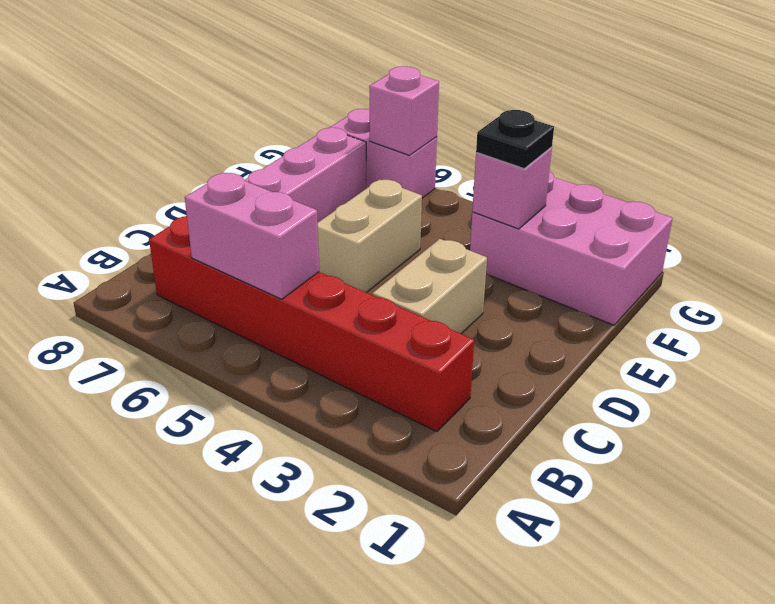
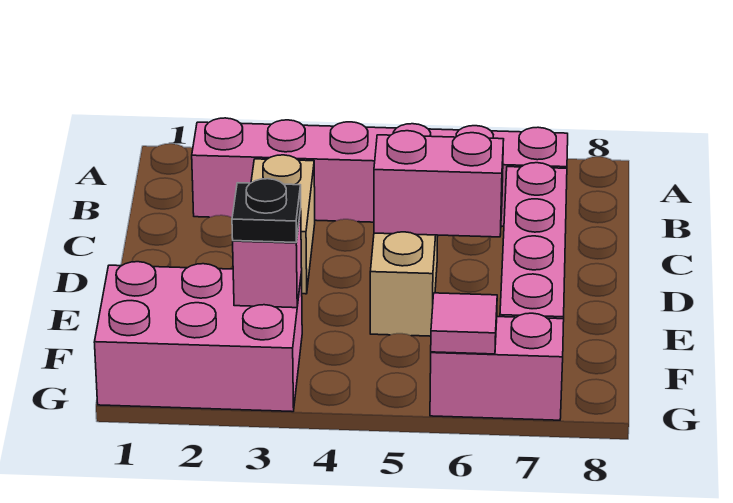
red brick B2:B7 level 1 -> pink brick B2:B7 level 1
pink brick B5:B6 level 2 -> pink brick D5:D6 level 2
pink brick G6 level 2 -> pink tile G6 level 2

